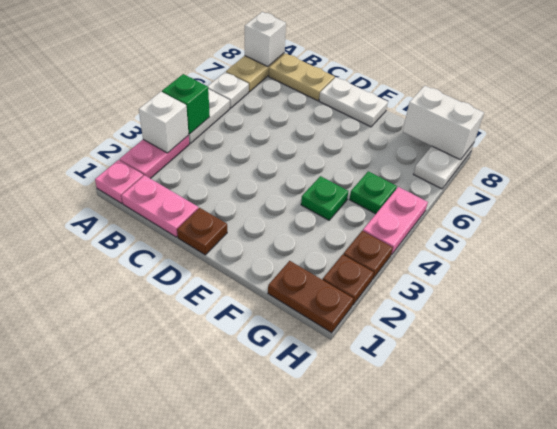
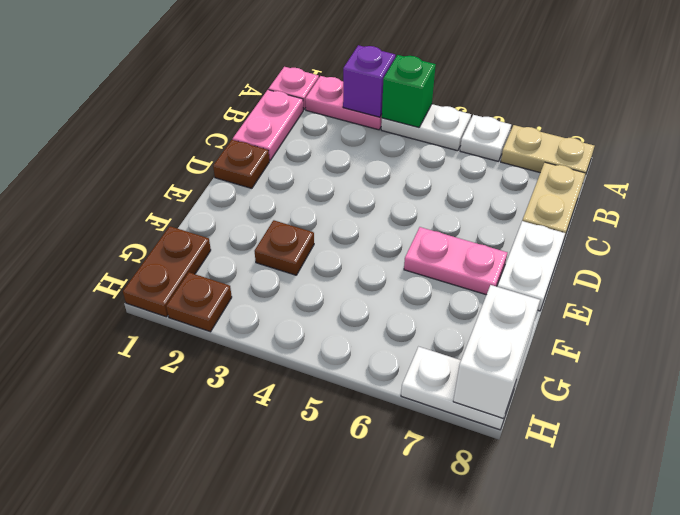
white brick A3 level 2 -> purple brick A3 level 2
white brick A8 level 2 -> none
green plate F4 level 1 -> none
green plate G5 level 1 -> none
brown plate H3 level 1 -> brown plate F3 level 1
pink plate H4:H5 level 1 -> pink plate E6:E7 level 1

